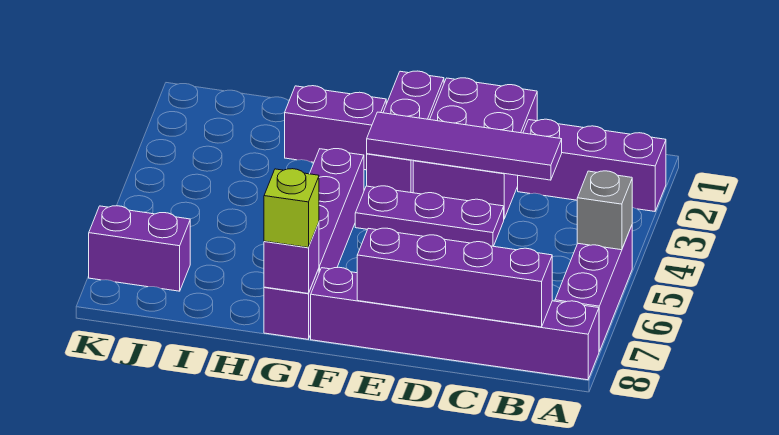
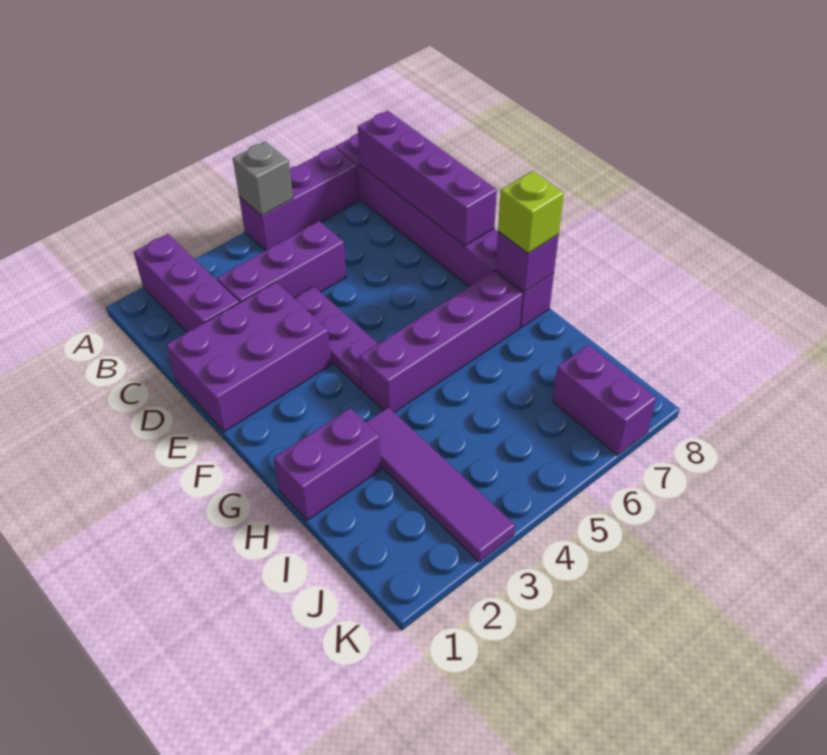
purple tile C3:F3 level 2 -> purple tile H3:K3 level 1
purple brick F1:F3 level 1 -> purple brick C3:C5 level 1
purple brick G2:H2 level 1 -> purple brick H1:H2 level 1

